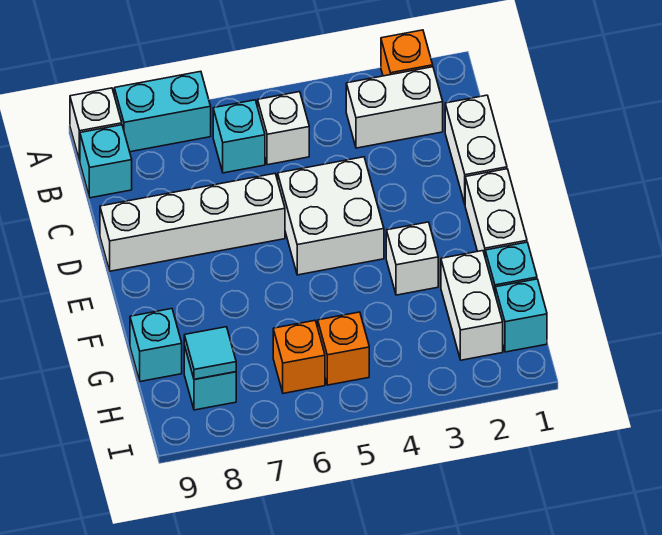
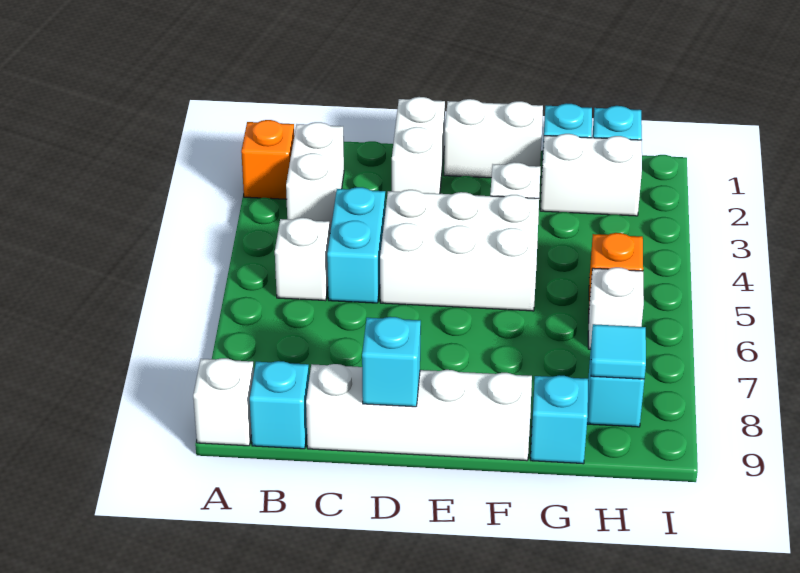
cyan brick A7:A8 level 1 -> cyan brick C4:C5 level 1
cyan brick B6 level 1 -> cyan brick D9 level 2
white brick C1:D1 level 1 -> white brick D1:D2 level 1
white brick D4:E5 level 1 -> white brick D4:F5 level 1
white brick D6:D9 level 1 -> white brick C9:F9 level 1
orange brick H6 level 1 -> white brick H6 level 1

